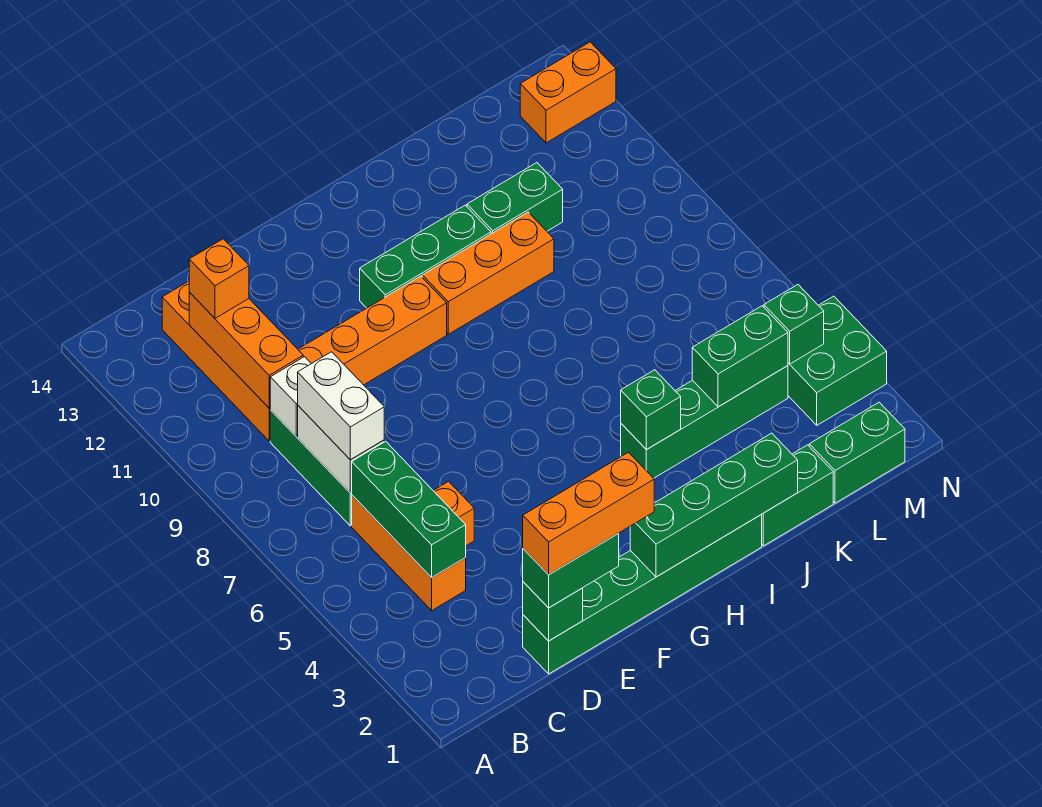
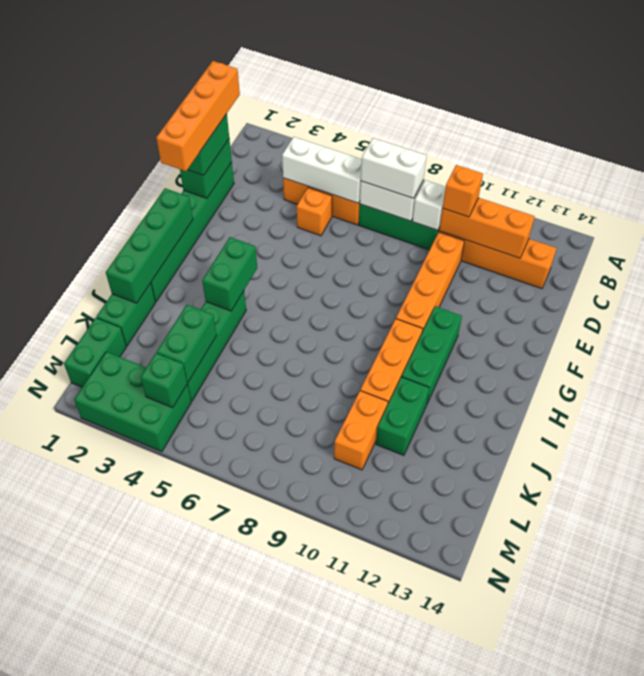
green brick C4:C6 level 2 -> white brick C4:C6 level 2
orange brick C12 level 3 -> orange brick C10 level 3
green brick D1 level 2 -> green brick D1:E1 level 2
orange brick D1:F1 level 4 -> orange brick C1:F1 level 4
green brick I4 level 2 -> green brick H4:I4 level 2
green brick M3:N4 level 1 -> green brick M2:N4 level 1
orange brick M13:N13 level 1 -> orange brick K10:L10 level 1

